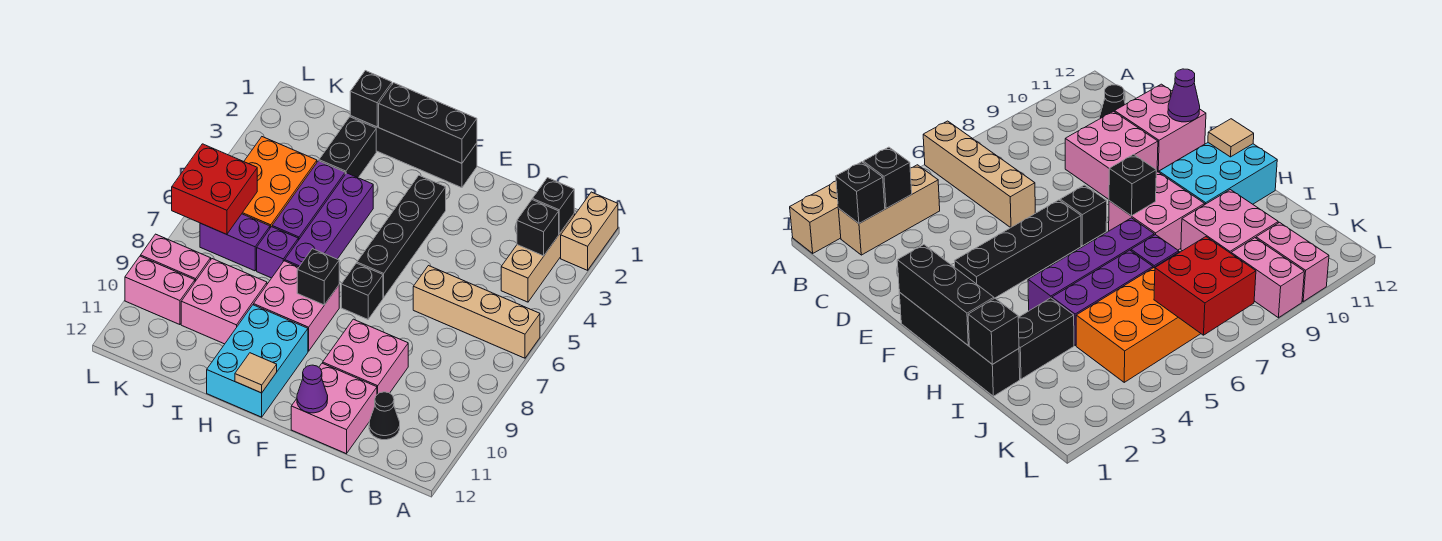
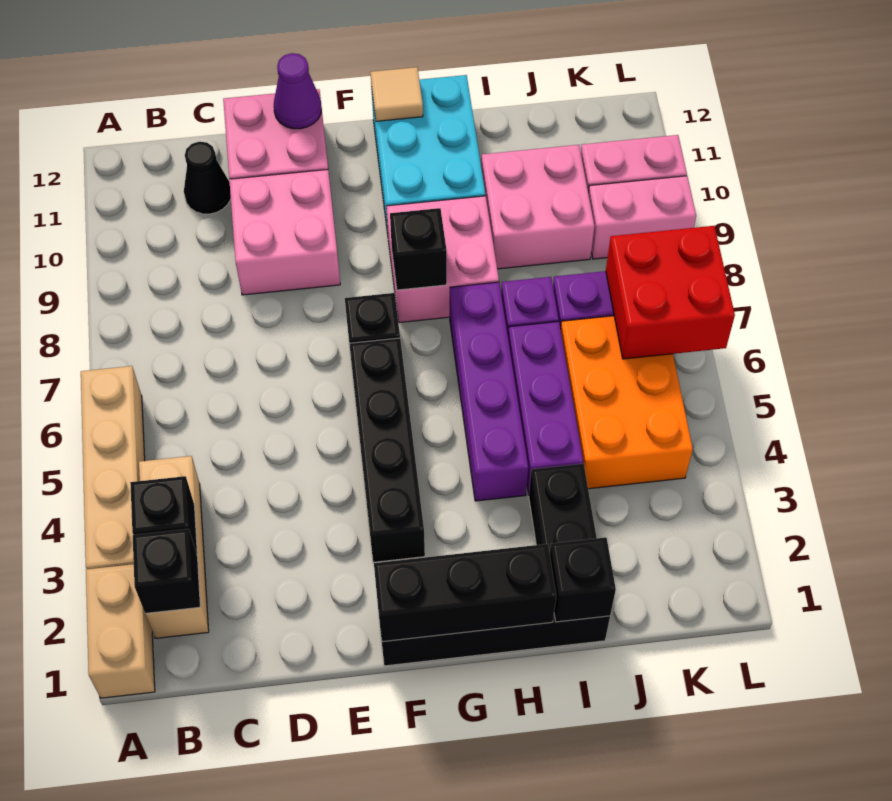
tan brick A6:D6 level 1 -> tan brick A3:A6 level 1

